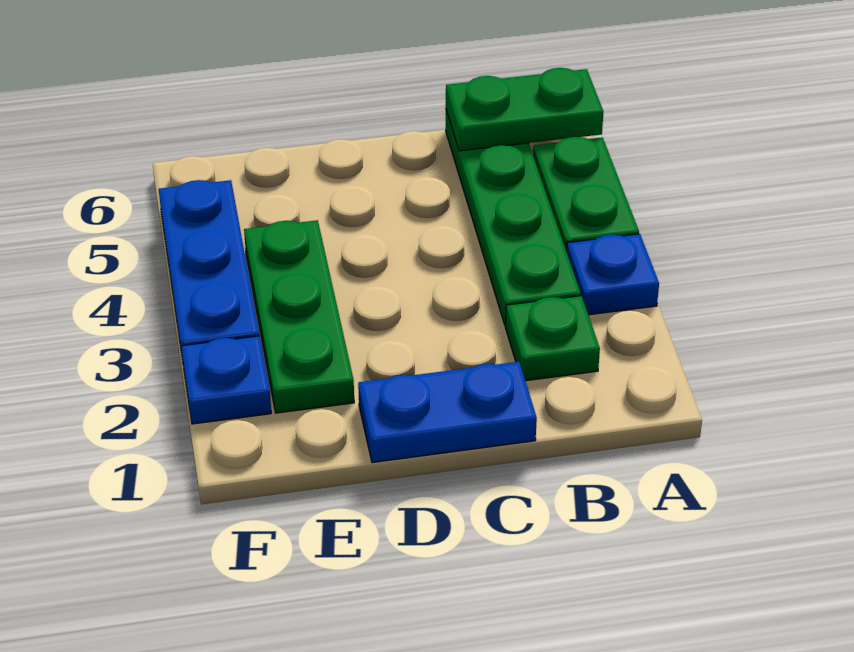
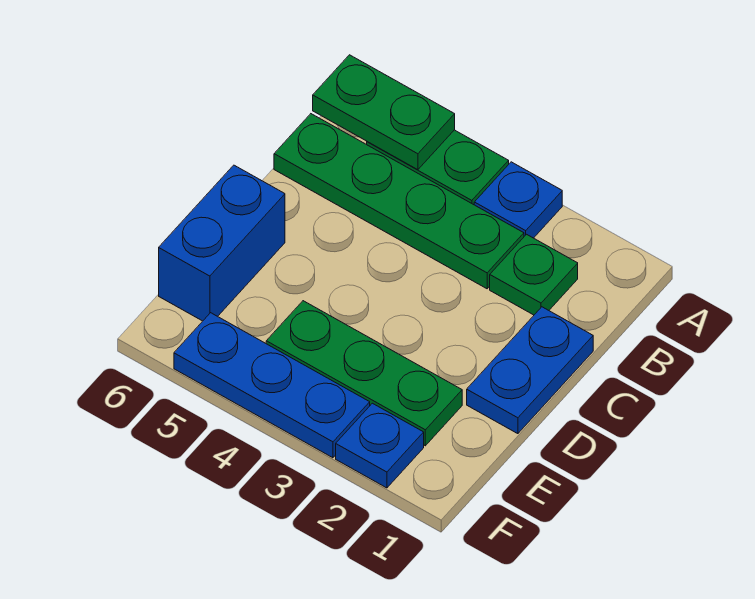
green plate A6:B6 level 2 -> green plate A5:A6 level 2
none -> blue brick D6:E6 level 1

